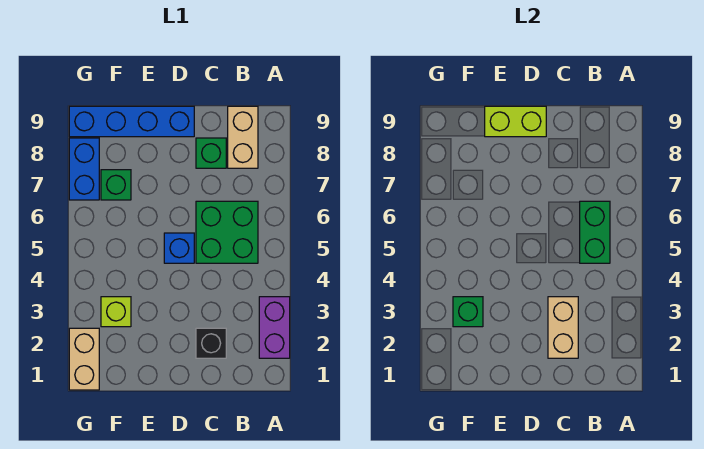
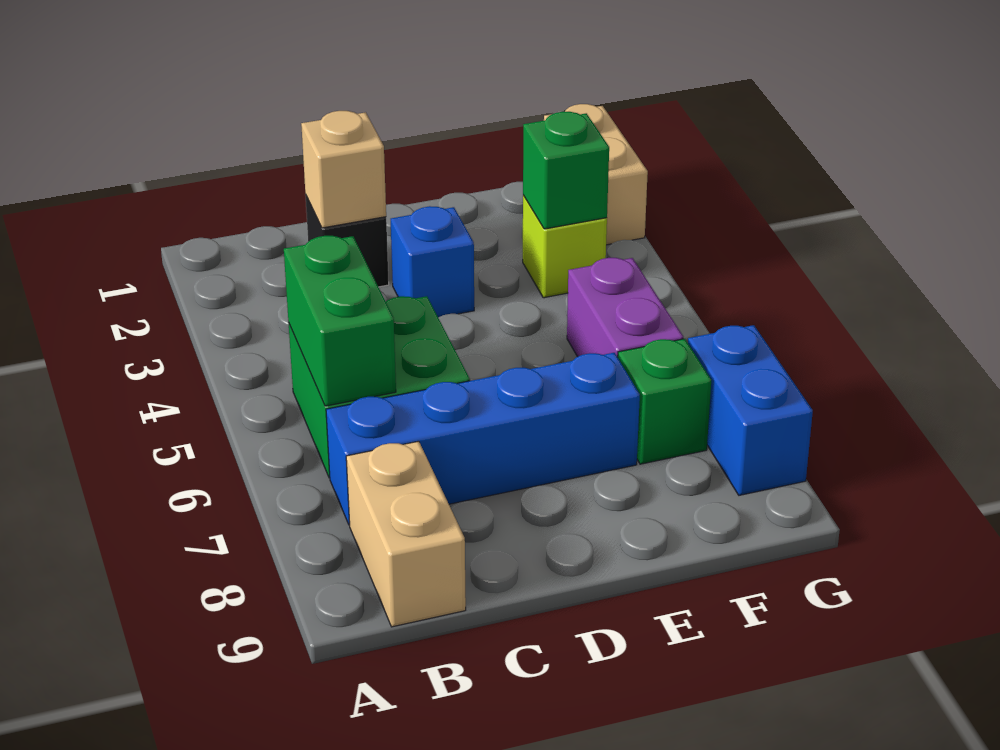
purple brick A2:A3 level 1 -> purple brick F5:F6 level 1
tan brick C2:C3 level 2 -> tan brick C2 level 2
green brick C8 level 1 -> none
blue brick D5 level 1 -> blue brick D3 level 1
blue brick D9:G9 level 1 -> blue brick B7:E7 level 1
lime brick D9:E9 level 2 -> none

